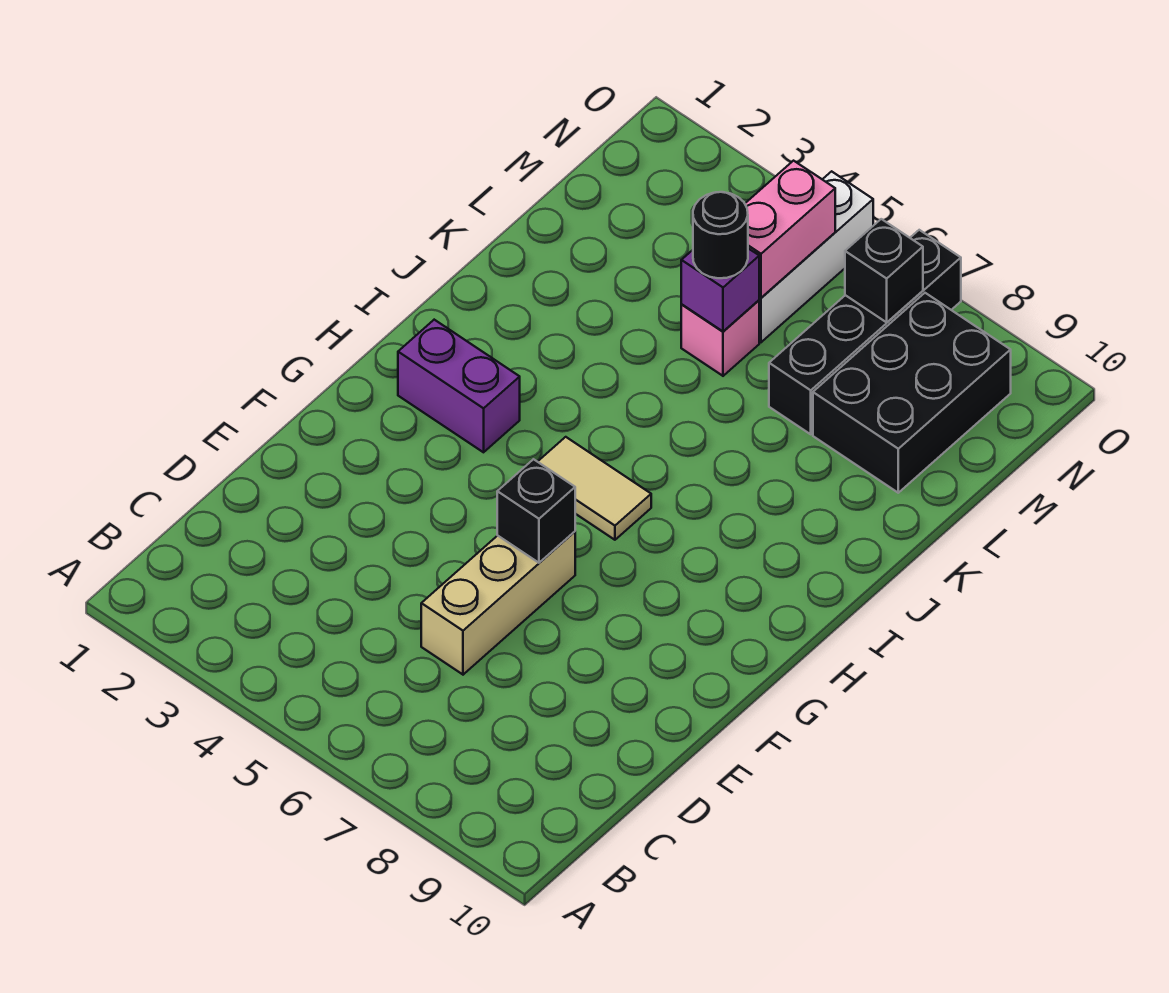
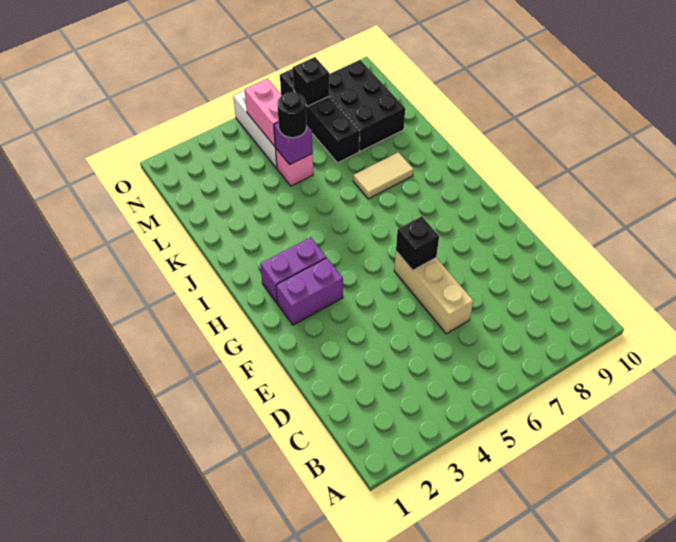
none -> purple brick G2:G3 level 1
tan tile H5:H6 level 1 -> tan tile J7:J8 level 1

